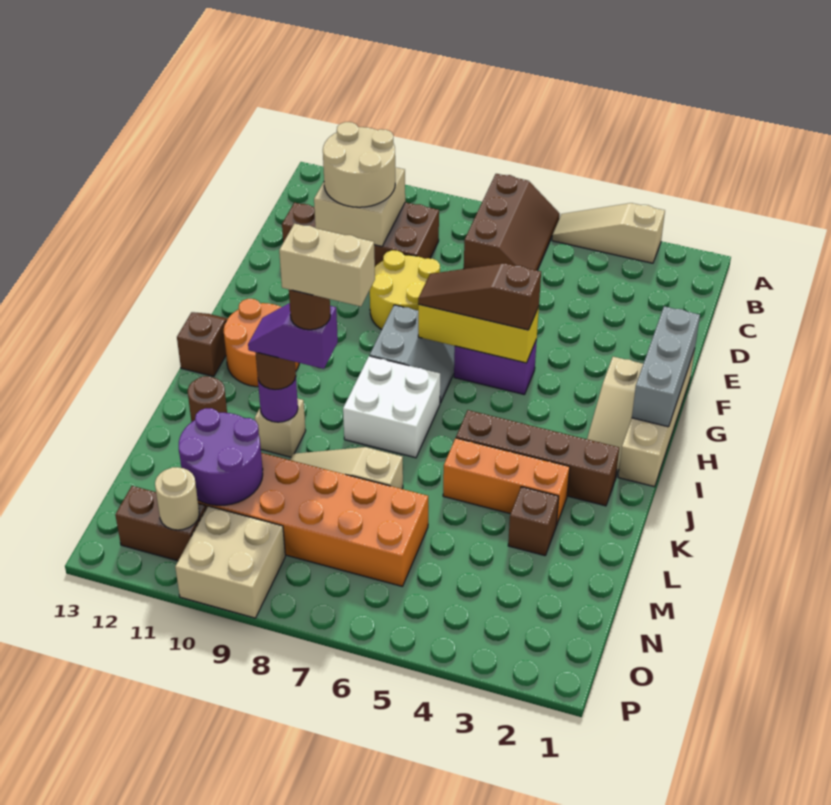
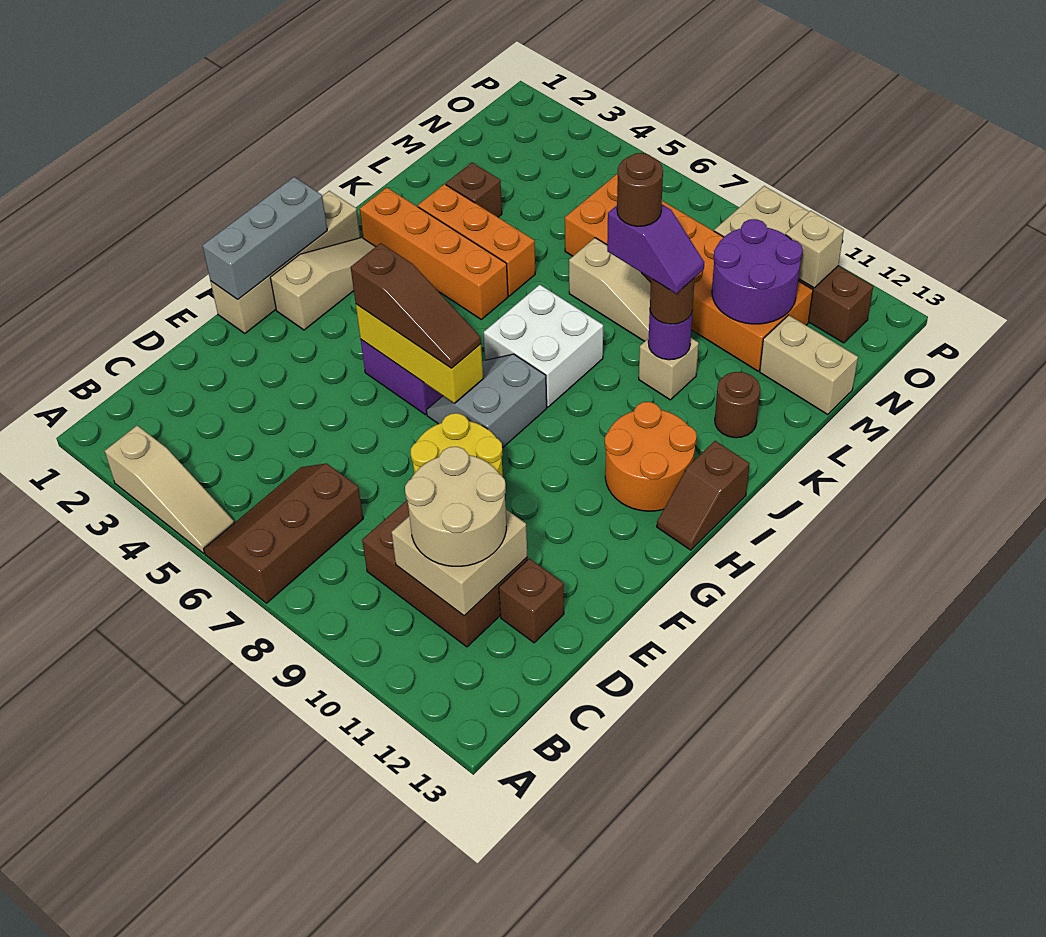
brown brick J2:J5 level 1 -> orange brick J2:J5 level 1
tan brick K8:K9 level 6 -> tan brick M12:M13 level 1
tan round brick O11 level 2 -> tan brick O11 level 2

